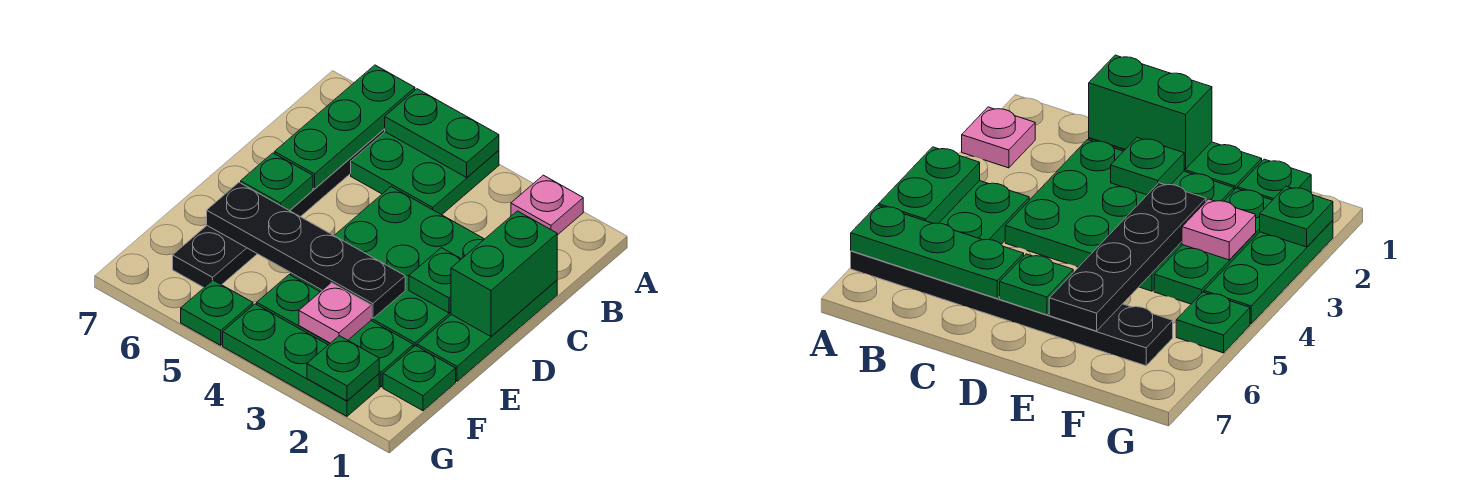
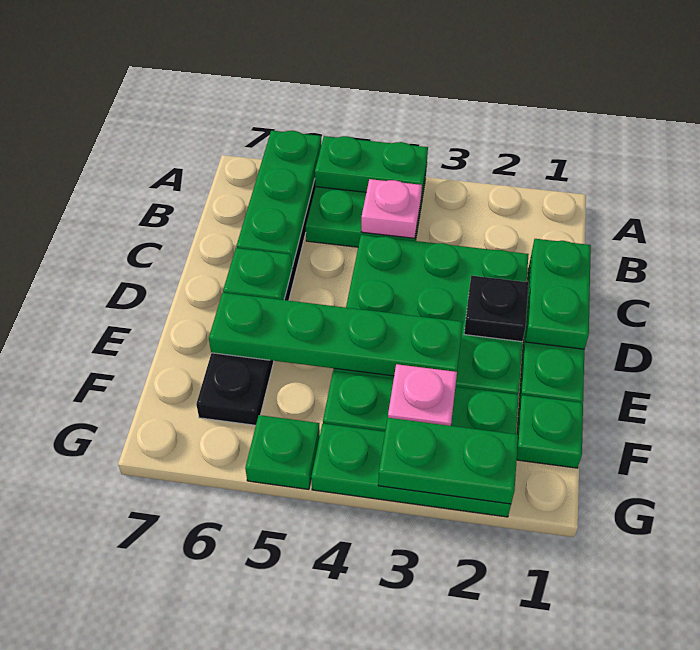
pink plate A2 level 1 -> pink plate B4 level 2
green brick C1:D1 level 2 -> green plate C1:D1 level 2
green plate D2 level 2 -> black plate D2 level 2
black plate E3:E6 level 2 -> green plate E3:E6 level 2
green plate G2 level 2 -> green plate G2:G3 level 2

